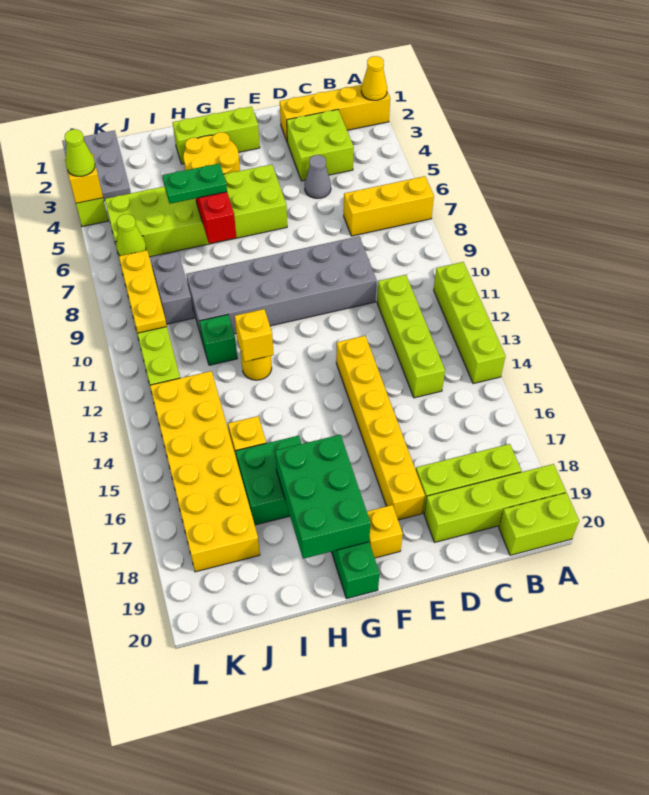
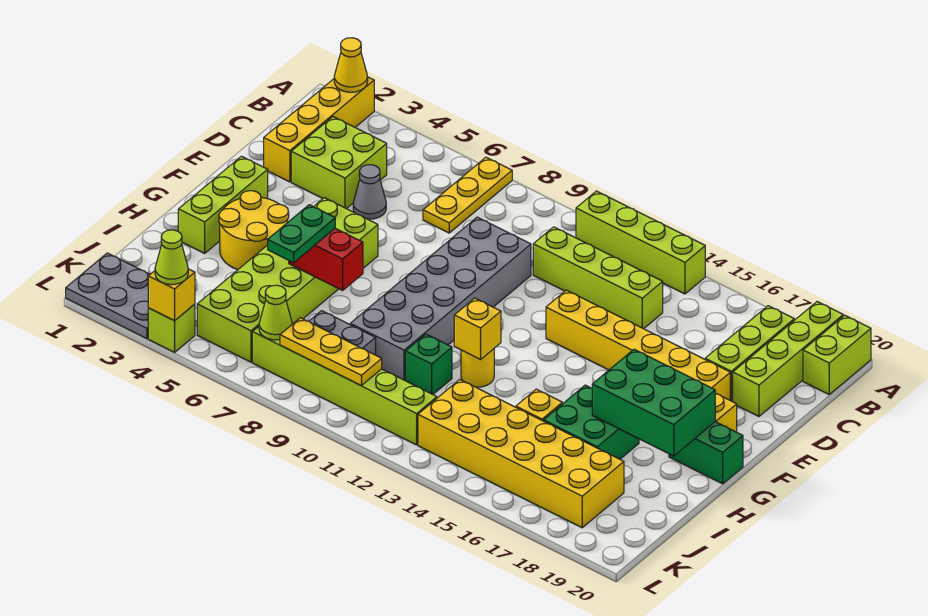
yellow brick A7:C7 level 1 -> yellow plate A7:C7 level 1

